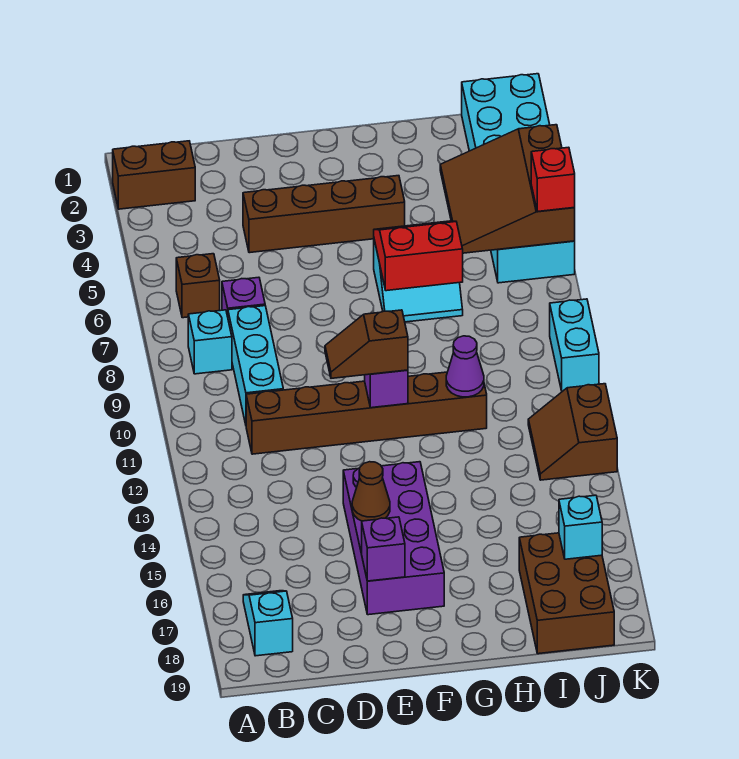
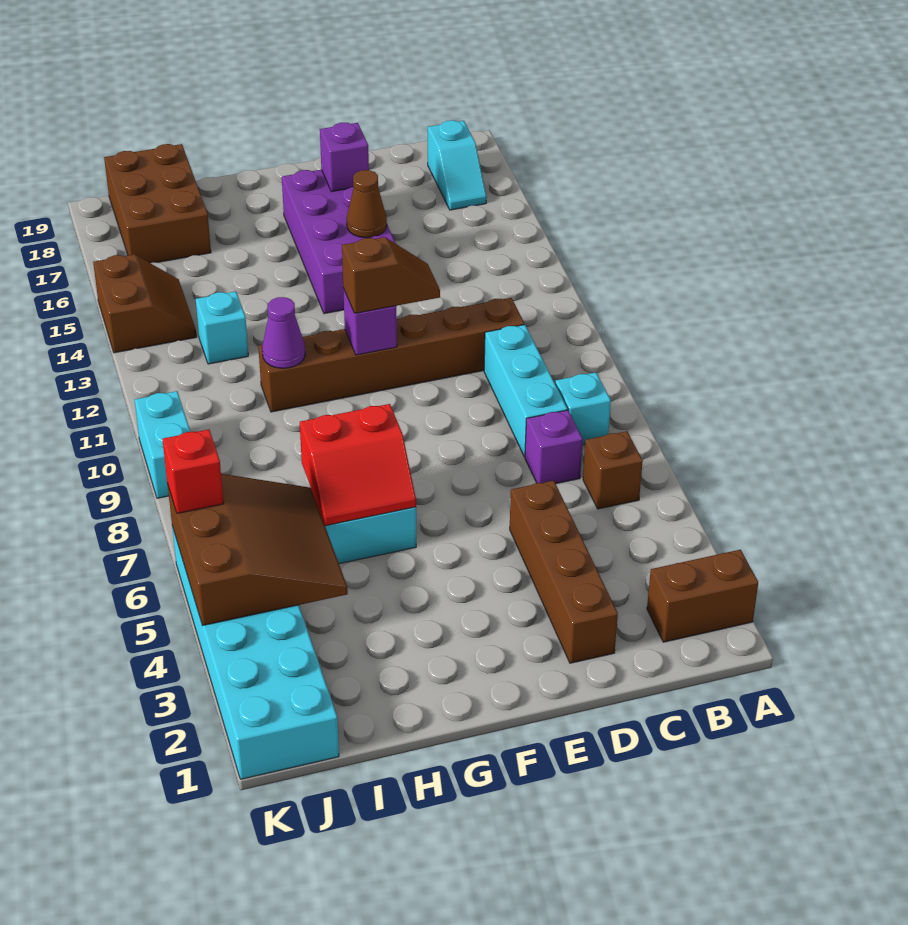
brown brick D4:G4 level 1 -> brown brick D2:D5 level 1
brown slope J12:K13 level 1 top K -> brown slope J14:K15 level 1 top K
cyan brick J17 level 2 -> cyan brick I13 level 1

